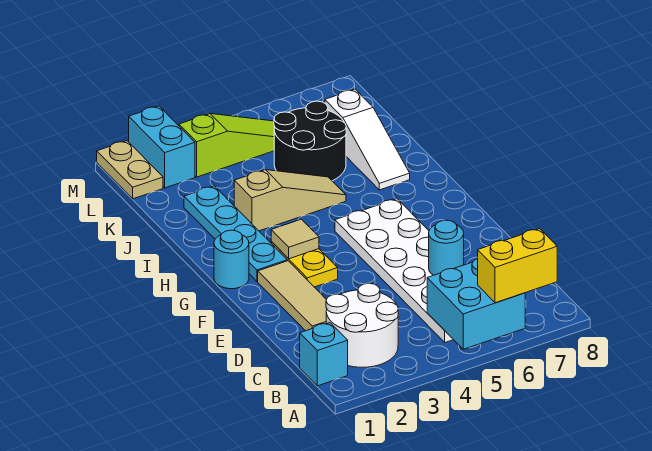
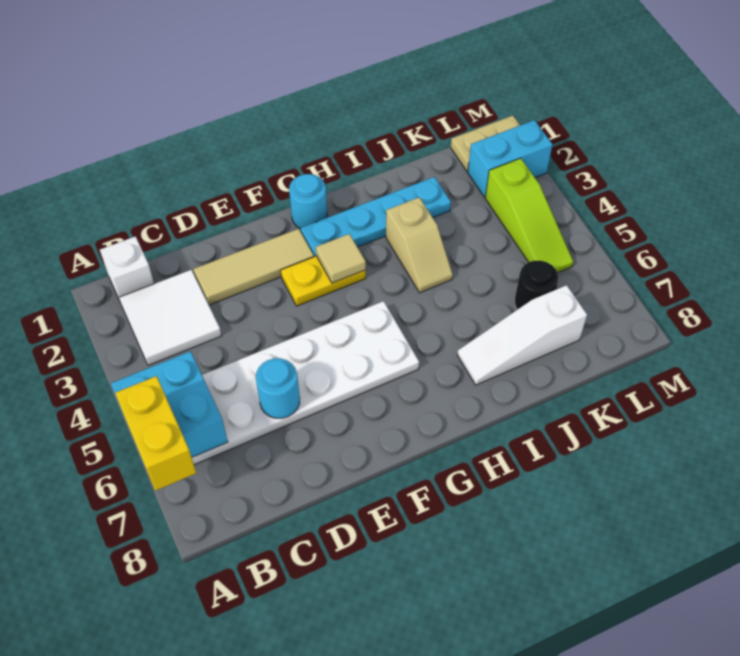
cyan brick B1 level 1 -> white brick B1 level 1
white round brick B2:C3 level 1 -> white tile B2:C3 level 1
tan slope I3:I5 level 1 top 3 -> tan slope I3:I4 level 1 top 3
black round brick J5:K6 level 1 -> black round brick K6 level 1

